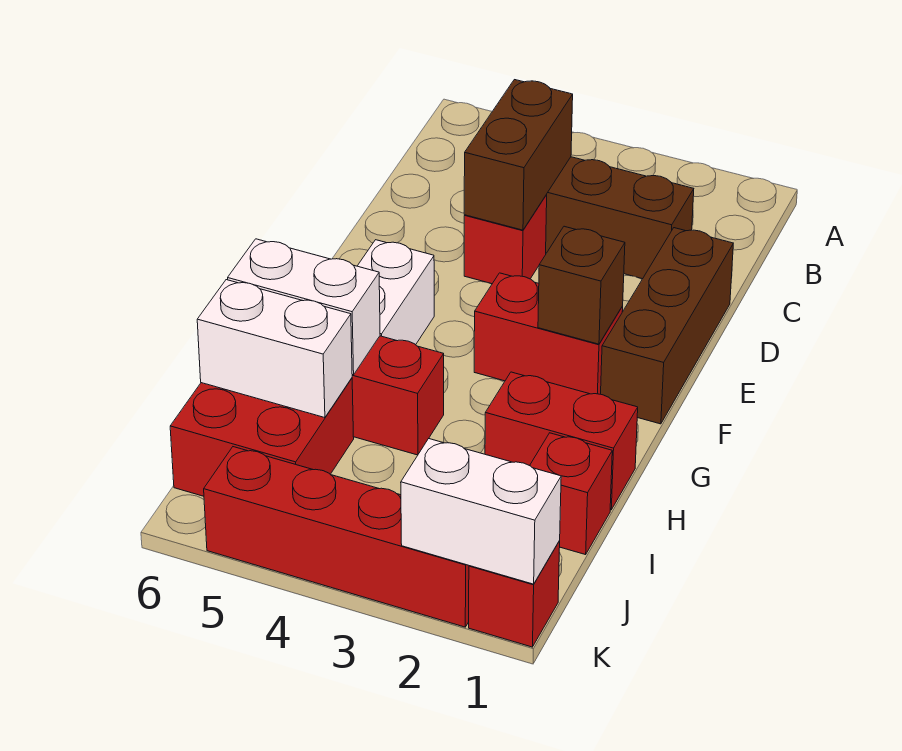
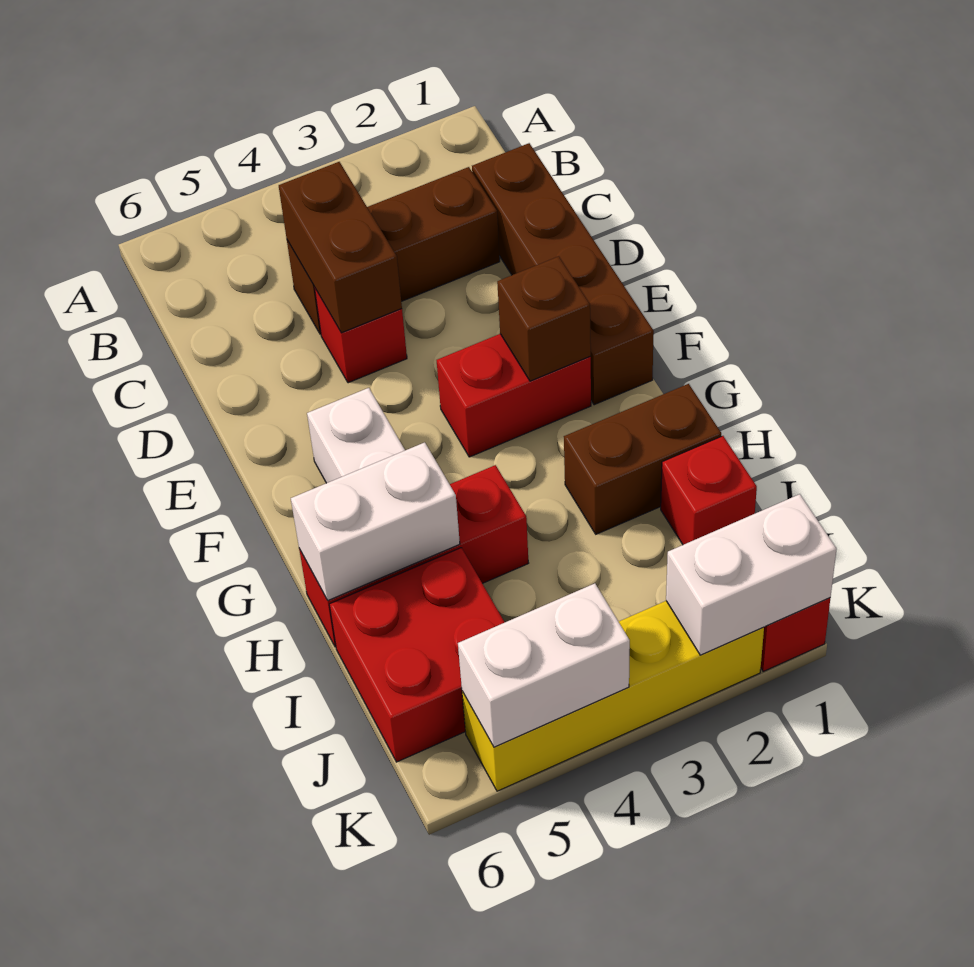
brown brick D1:F1 level 1 -> brown brick C1:F1 level 1
red brick H1:H2 level 1 -> brown brick H1:H2 level 1
white brick I5:I6 level 2 -> white brick K4:K5 level 2
red brick K2:K5 level 1 -> yellow brick K2:K5 level 1

